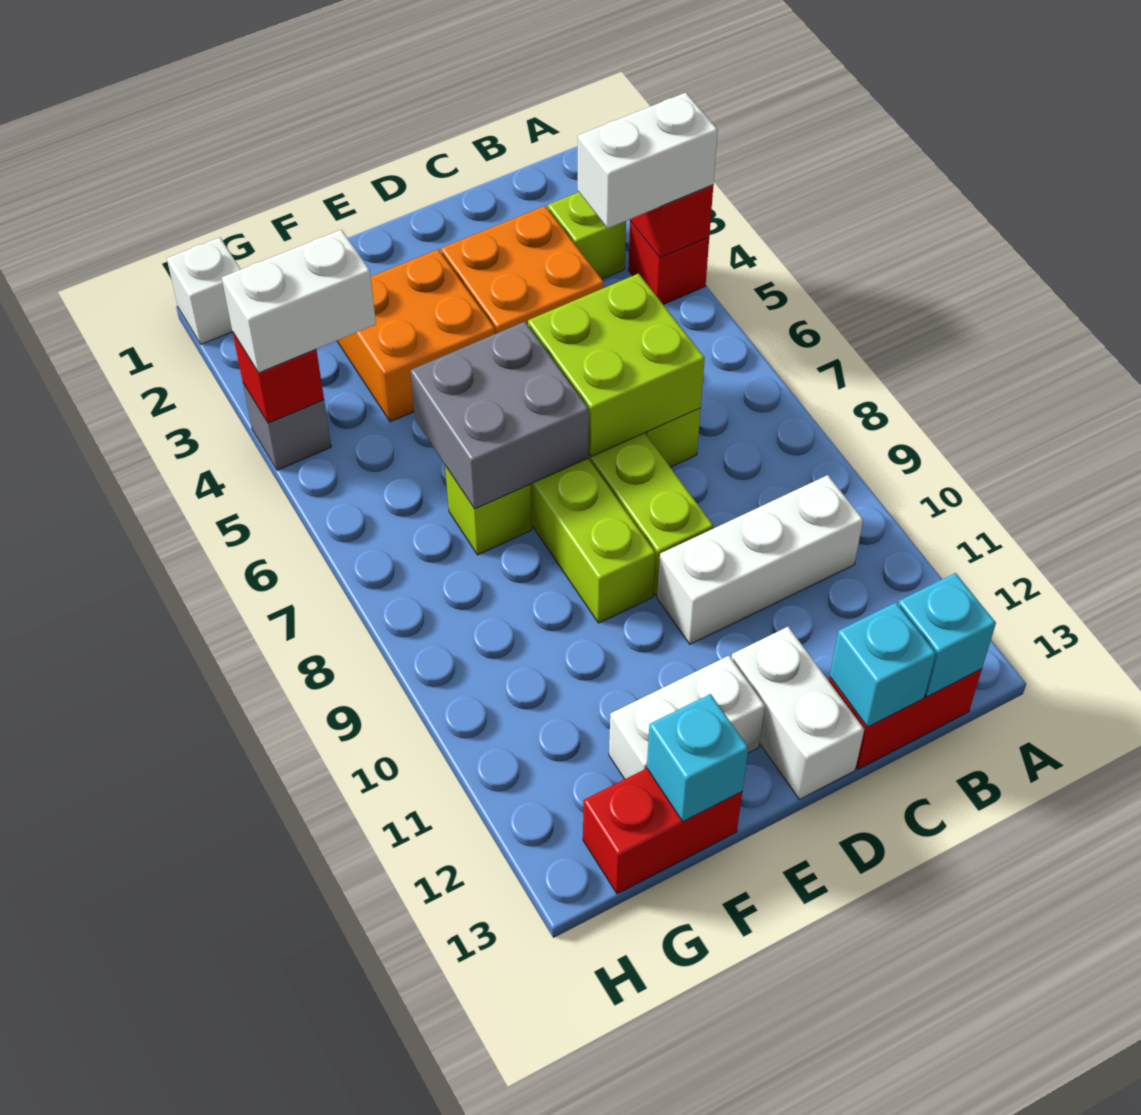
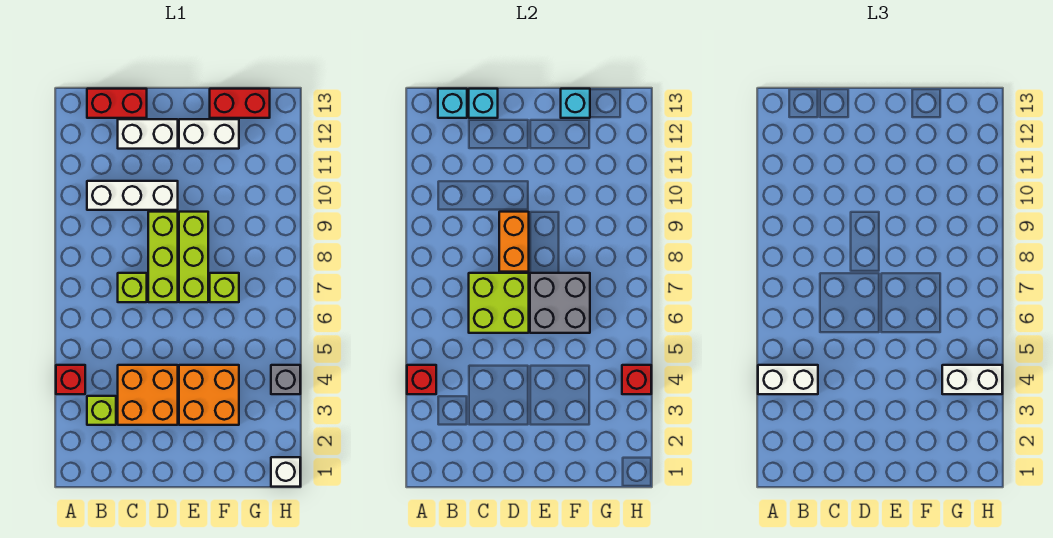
none -> orange brick D8:D9 level 2
white brick D12:D13 level 1 -> white brick C12:D12 level 1

